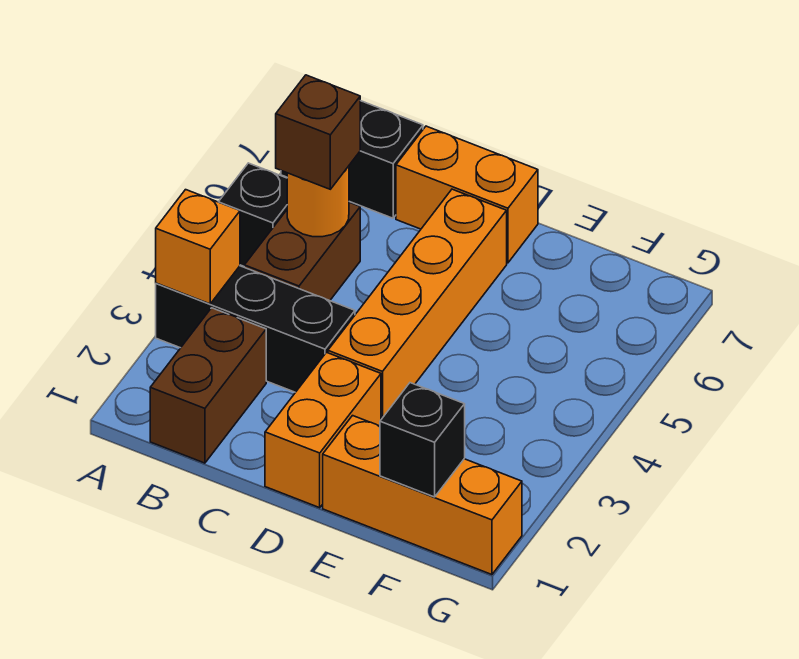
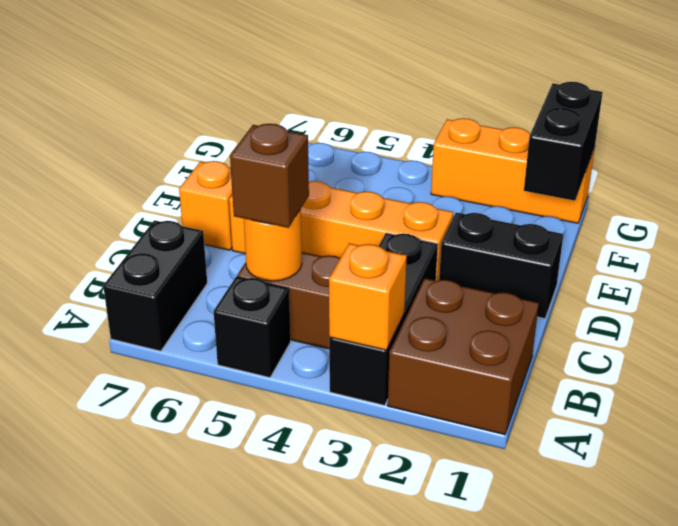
brown brick B1:B2 level 1 -> brown brick A1:B2 level 1
orange brick C7:D7 level 1 -> orange brick D7 level 1
orange brick D1:D2 level 1 -> black brick D1:D2 level 1
orange brick E1:G1 level 1 -> orange brick G1:G3 level 1
black brick F1 level 2 -> black brick F1:G1 level 2

